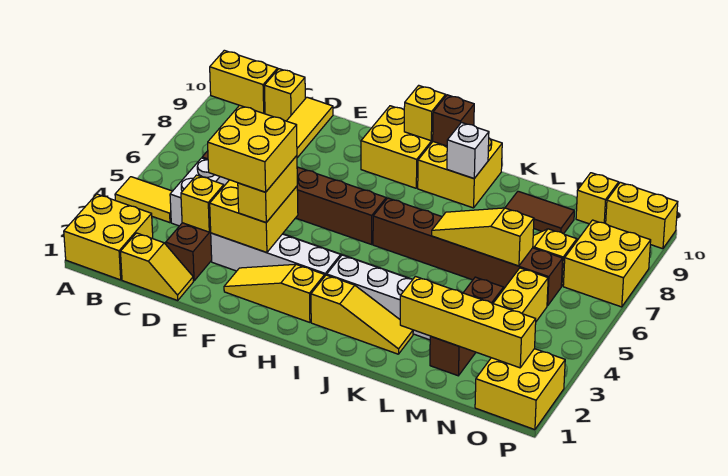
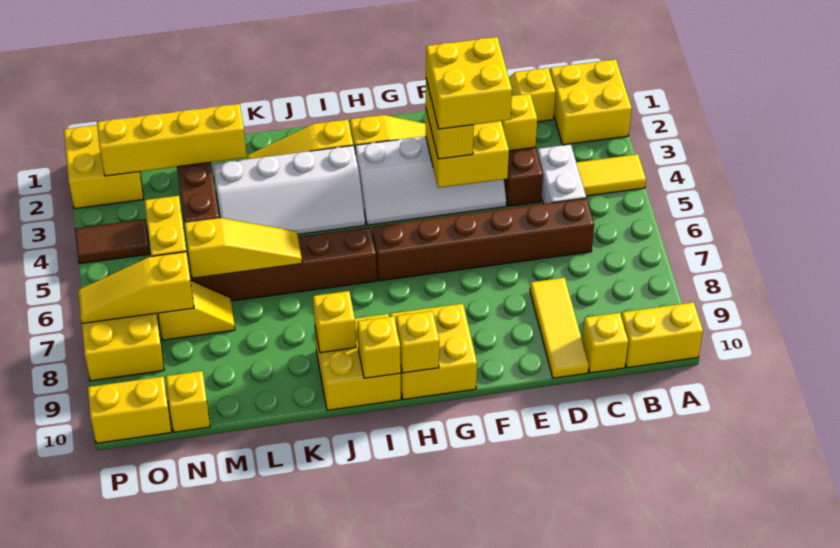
brown brick I10 level 2 -> yellow brick I10 level 2
white brick J9 level 2 -> yellow brick J9 level 2
brown tile L9:M9 level 1 -> brown tile O4:P4 level 1
none -> yellow slope N7:P7 level 2 top N

